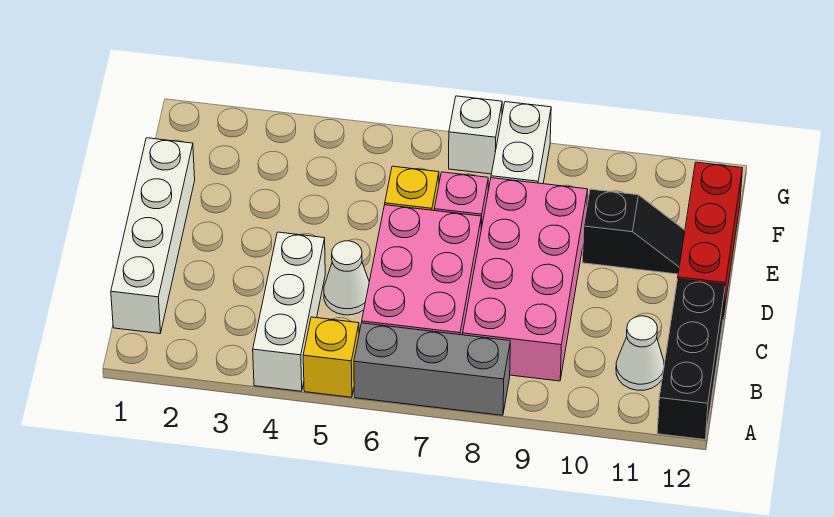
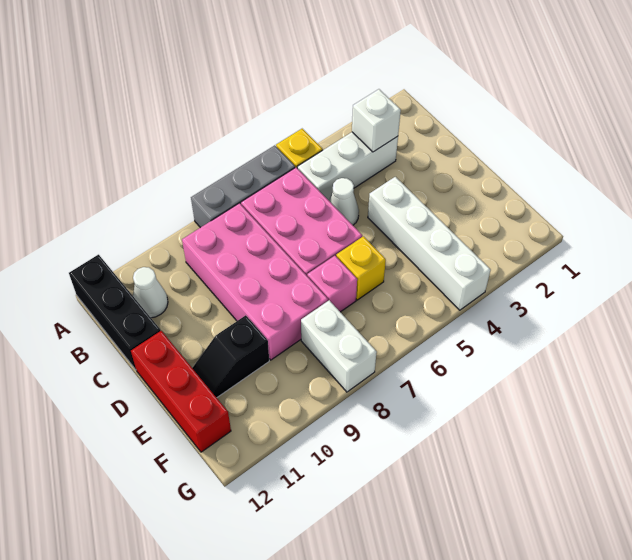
white brick A4:C4 level 1 -> white brick B3:B5 level 1
white brick B1:E1 level 1 -> white brick D4:G4 level 1
white brick G7 level 1 -> white brick B3 level 2

